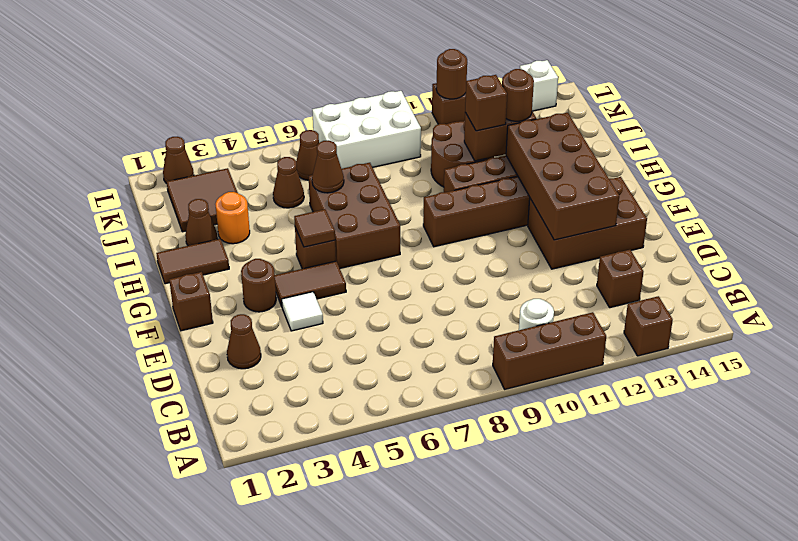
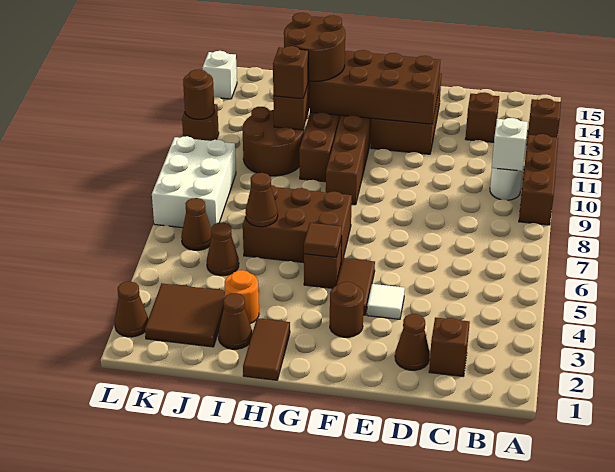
none -> white brick B10 level 2
brown brick F1 level 1 -> brown brick C2 level 1
brown round brick I12 level 3 -> brown round brick H12:I13 level 3

